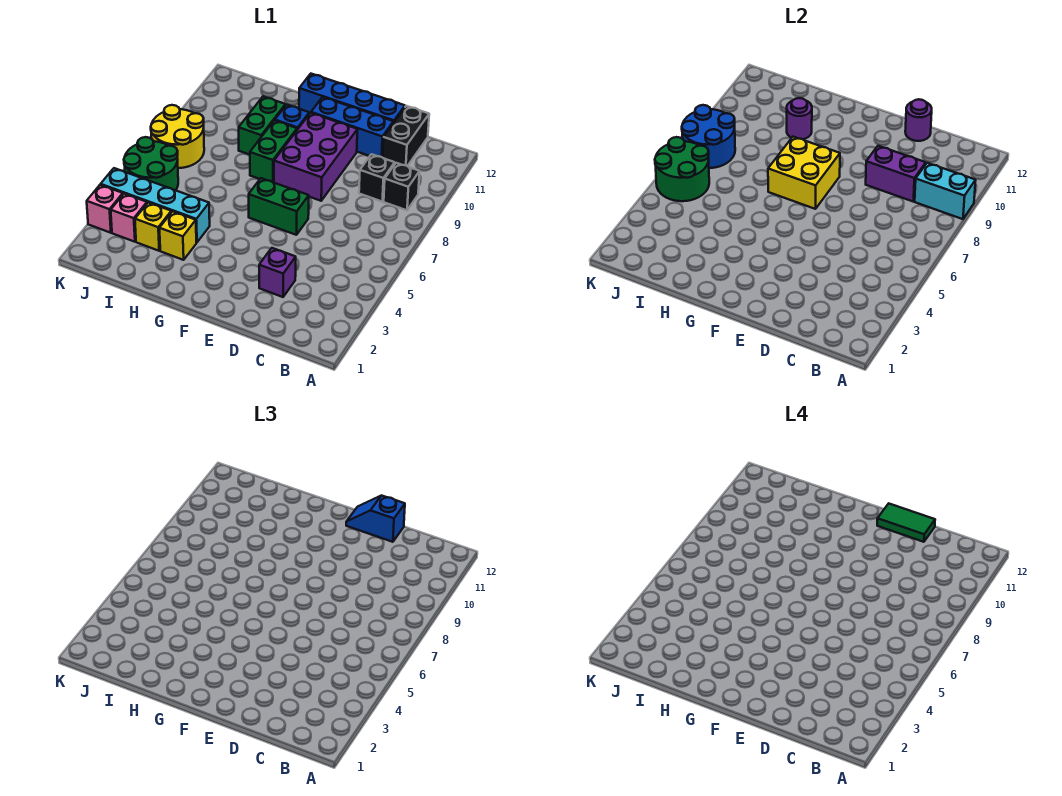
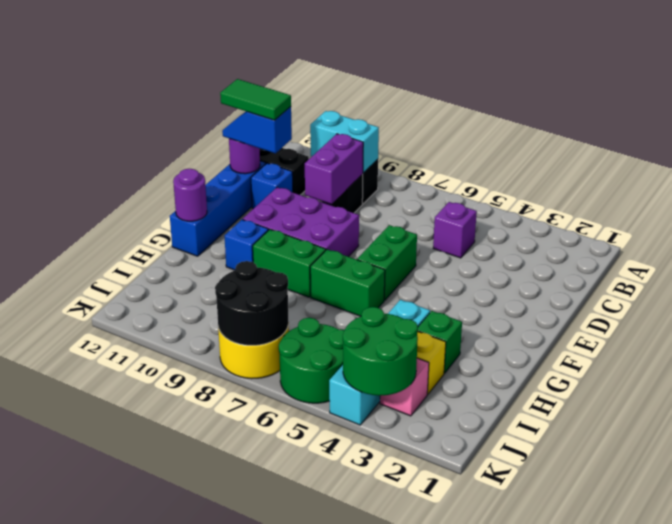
cyan brick A9:B9 level 2 -> cyan brick B9:B10 level 2
purple brick D3 level 1 -> purple brick C5 level 1
blue brick D11:F11 level 1 -> blue brick D11 level 1
blue slope D12:E12 level 3 top D -> blue slope D11:D12 level 3 top 11
green tile D12:E12 level 4 -> green tile D11:D12 level 4
yellow brick F7:G8 level 2 -> none
yellow brick H3 level 1 -> green brick H3 level 1
green brick H9:H10 level 1 -> green brick G6:G7 level 1
purple round brick H10 level 2 -> purple round brick G12 level 2
green round brick J5:K6 level 2 -> green round brick J3:K4 level 2
blue round brick J7:K8 level 2 -> black round brick J7:K8 level 2
pink brick K3 level 1 -> none

